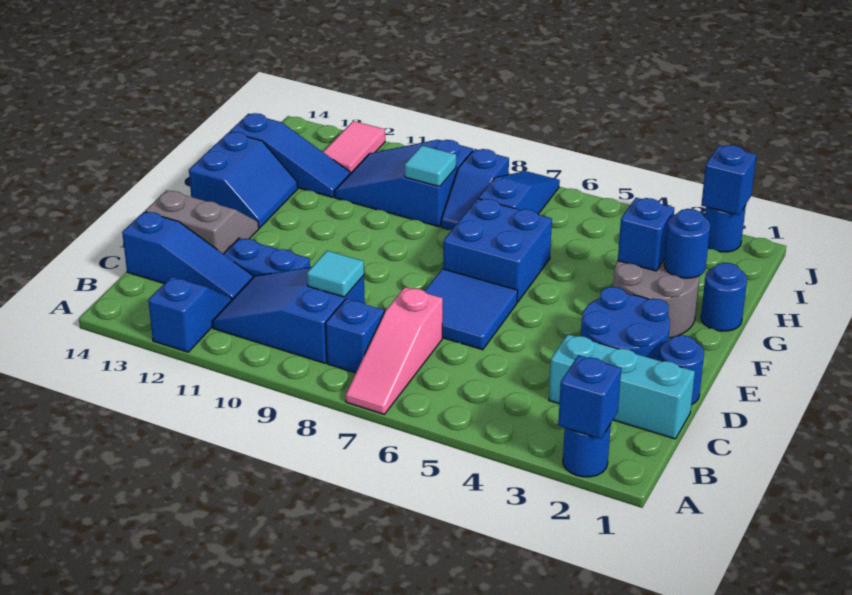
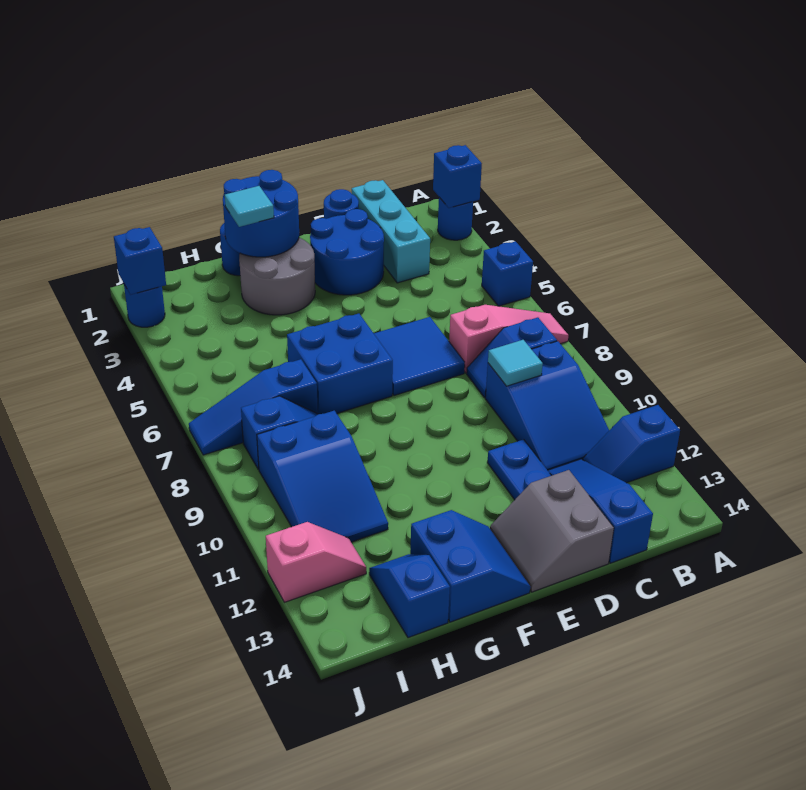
blue slope F13:G14 level 1 top 14 -> blue slope F13:G14 level 1 top G
blue round brick G2 level 2 -> blue round brick F1:G2 level 2
blue brick G3 level 2 -> blue brick A5 level 1
cyan tile H9 level 2 -> cyan tile G2 level 3
blue slope H12:H14 level 1 top 14 -> blue slope H13:H14 level 1 top 14
pink tile I12:J12 level 1 -> pink slope I12:J12 level 1 top J

